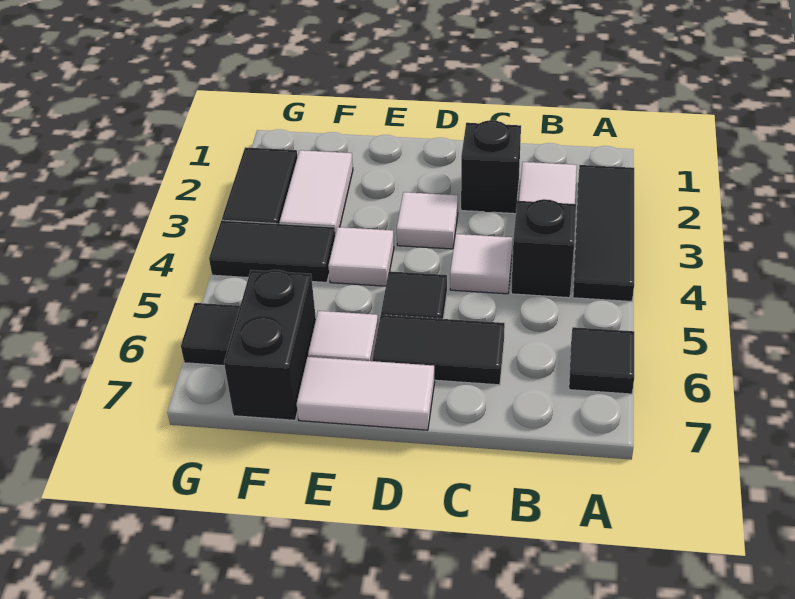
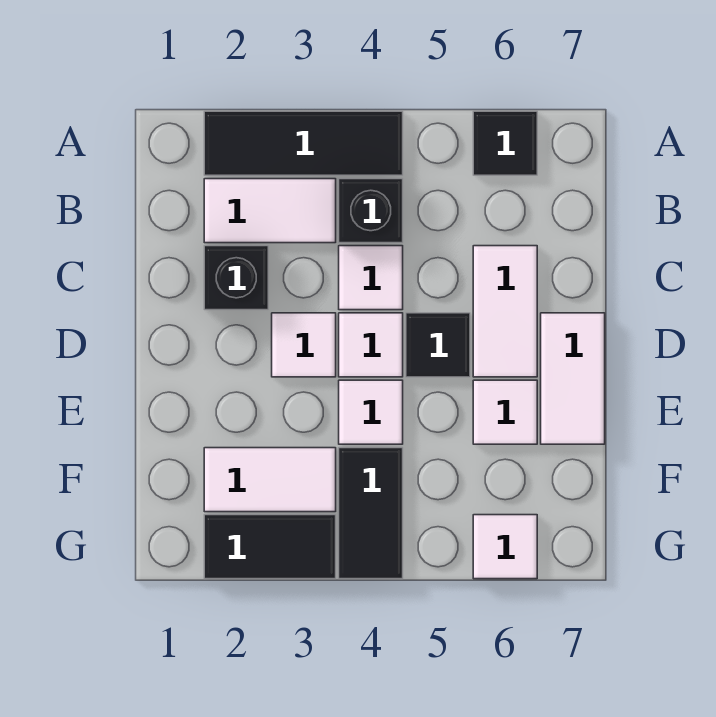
black tile C6:D6 level 1 -> white tile C6:D6 level 1
none -> white tile D4 level 1
black brick F6:F7 level 1 -> none
black tile G6 level 1 -> white tile G6 level 1

